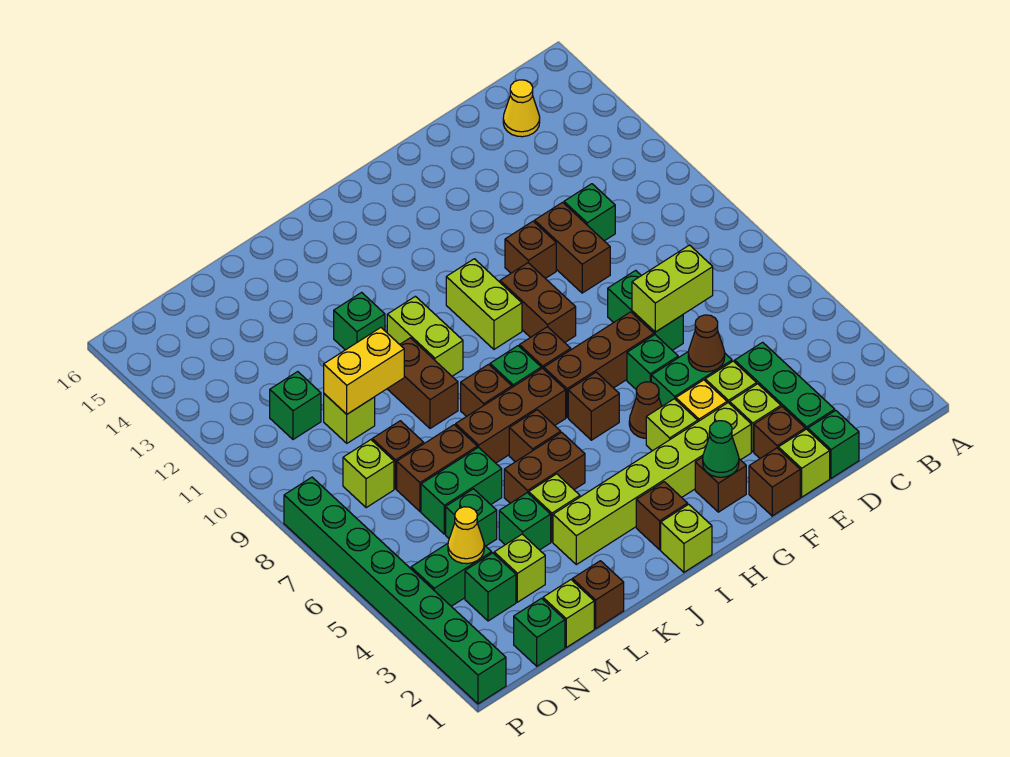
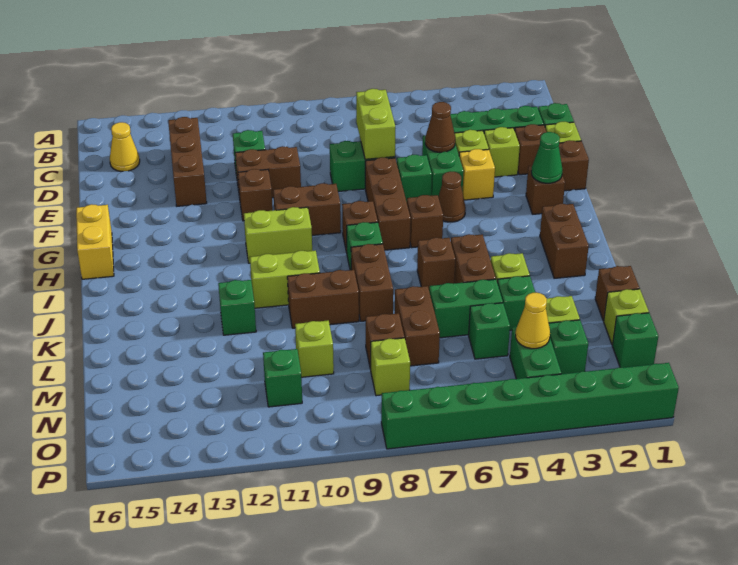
lime brick F3:K3 level 1 -> none
lime brick G4 level 1 -> none
lime brick I1 level 1 -> none
brown brick I2 level 1 -> brown brick I2:J2 level 1
brown brick I7:K7 level 1 -> brown brick C13:E13 level 1
brown brick J8 level 1 -> brown brick J8:K8 level 1
green brick L6:M6 level 1 -> green brick L5:L6 level 1
yellow brick L10:M10 level 2 -> yellow brick G16:H16 level 1

